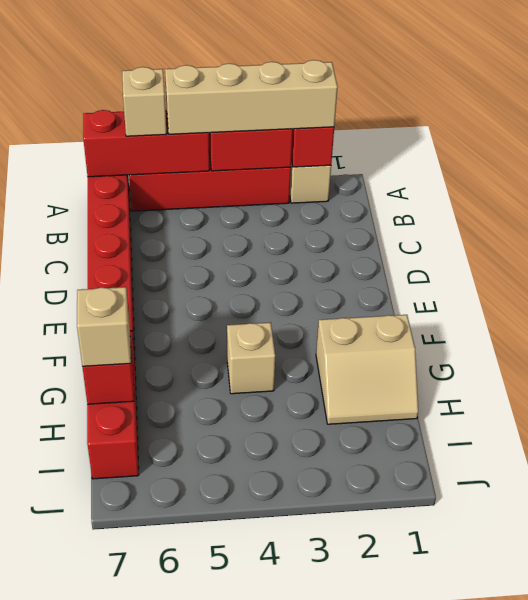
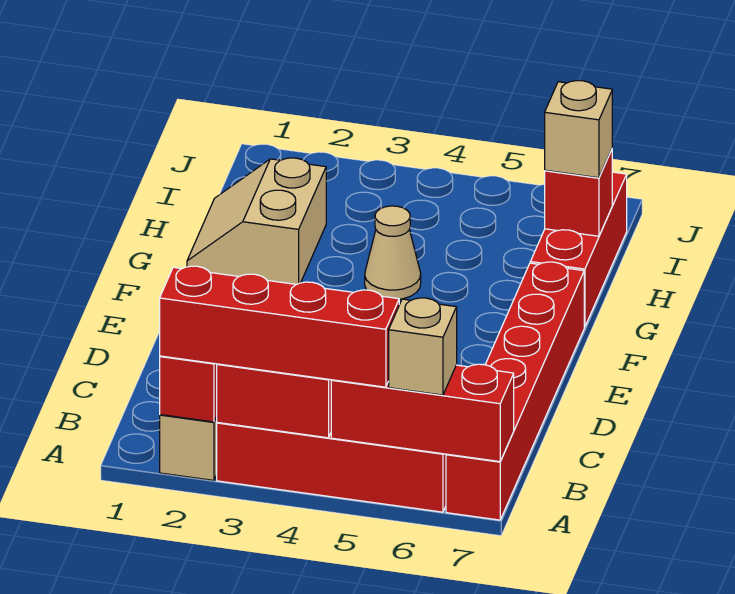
tan brick A2:A5 level 3 -> red brick A2:A5 level 3
tan slope G1:H2 level 1 top G -> tan slope G1:H2 level 1 top 2
tan brick G4 level 1 -> tan cone G4 level 1

